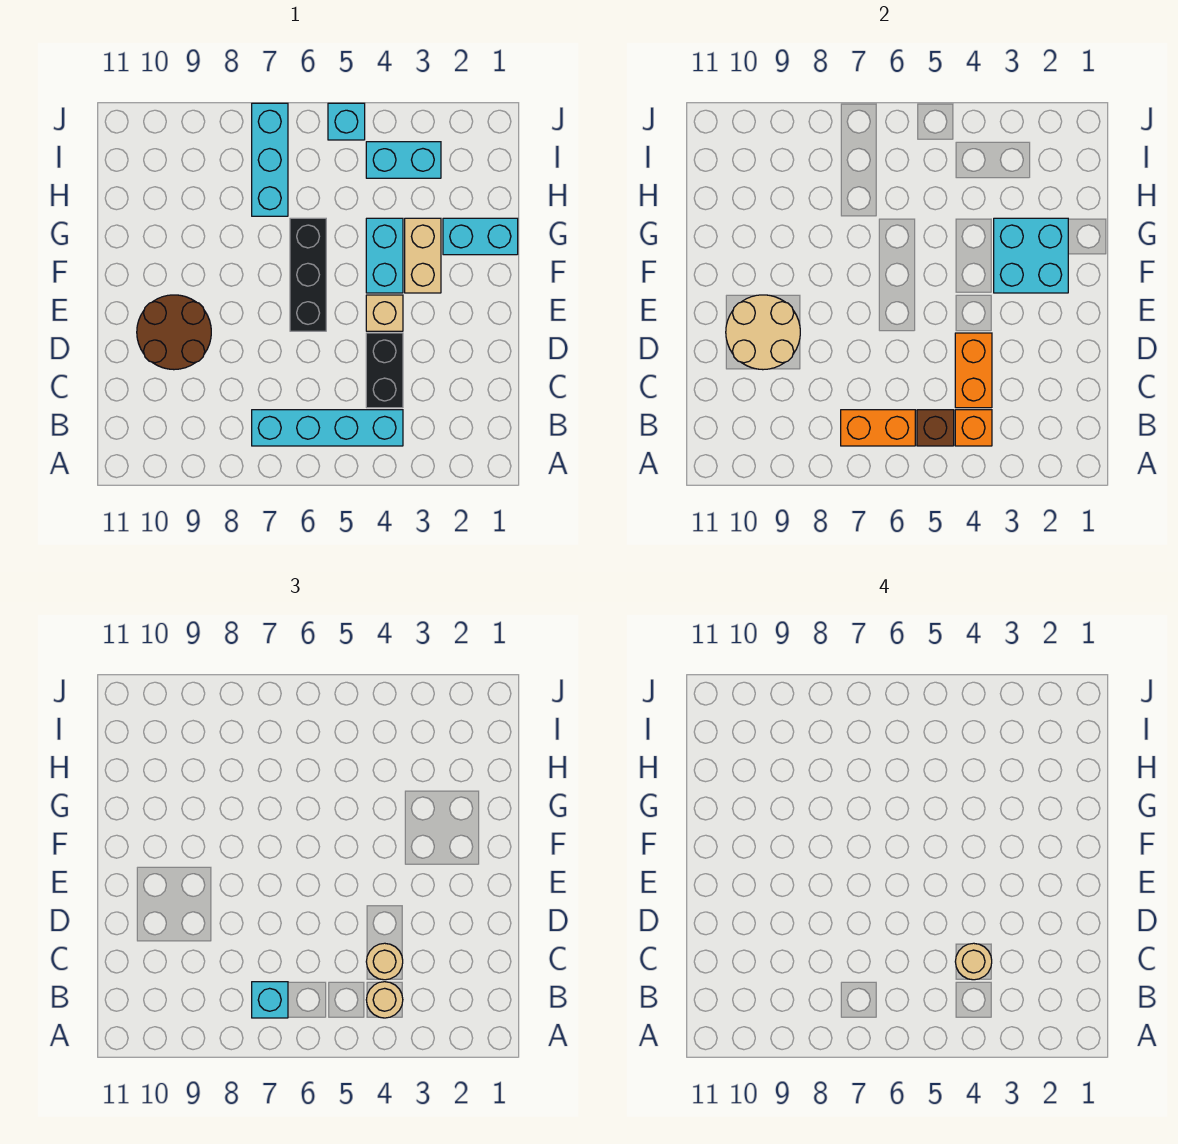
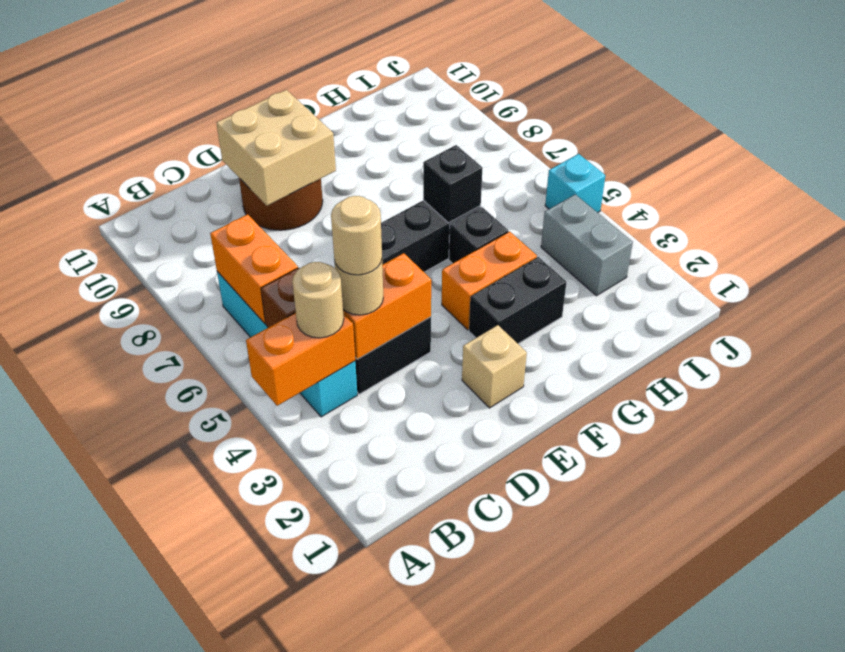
orange brick B4 level 2 -> orange brick A4:B4 level 2
cyan brick B7 level 3 -> none
tan round brick D9:E10 level 2 -> tan brick D9:E10 level 2
tan brick E4 level 1 -> tan brick E2 level 1
cyan brick F2:G3 level 2 -> none
tan brick F3:G3 level 1 -> black brick F3:G3 level 1
cyan brick F4:G4 level 1 -> orange brick F4:G4 level 1
cyan brick G1:G2 level 1 -> none
none -> black brick G5 level 1
none -> black brick G6 level 2
cyan brick H7:J7 level 1 -> none
cyan brick I3:I4 level 1 -> grey brick I3:I4 level 1

